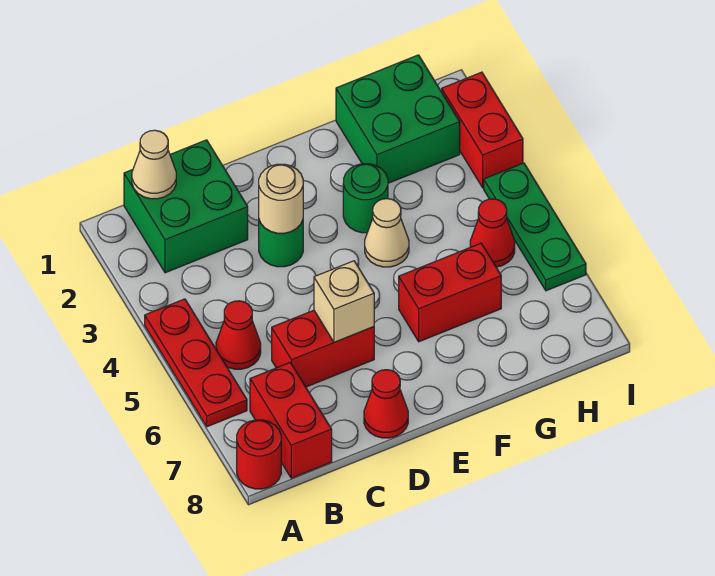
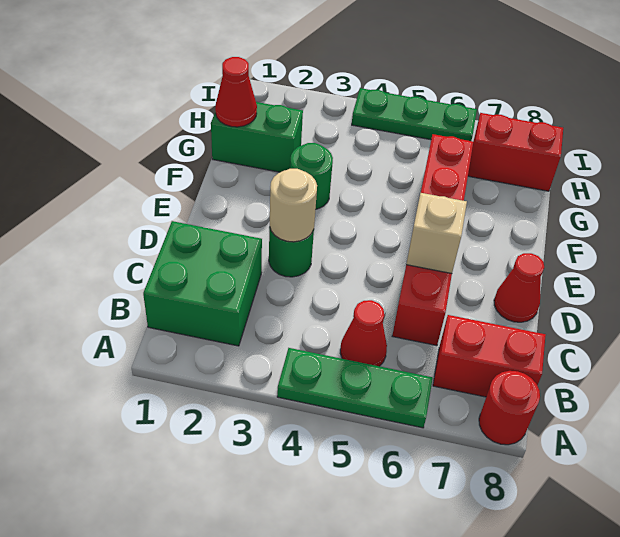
red plate A4:A6 level 1 -> green plate A4:A6 level 1
tan cone B1 level 2 -> none
tan cone F4 level 1 -> none
green brick G1:H2 level 1 -> green brick G1:G2 level 1
red cone H5 level 1 -> red cone G1 level 2
red brick I2:I3 level 1 -> red brick H7:H8 level 1

